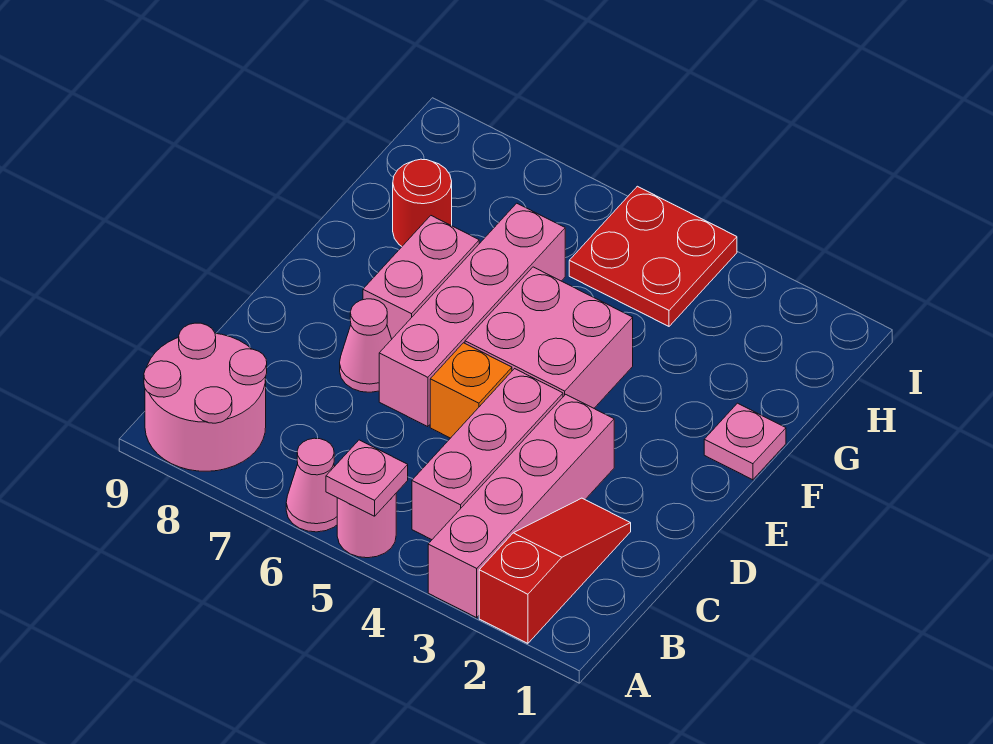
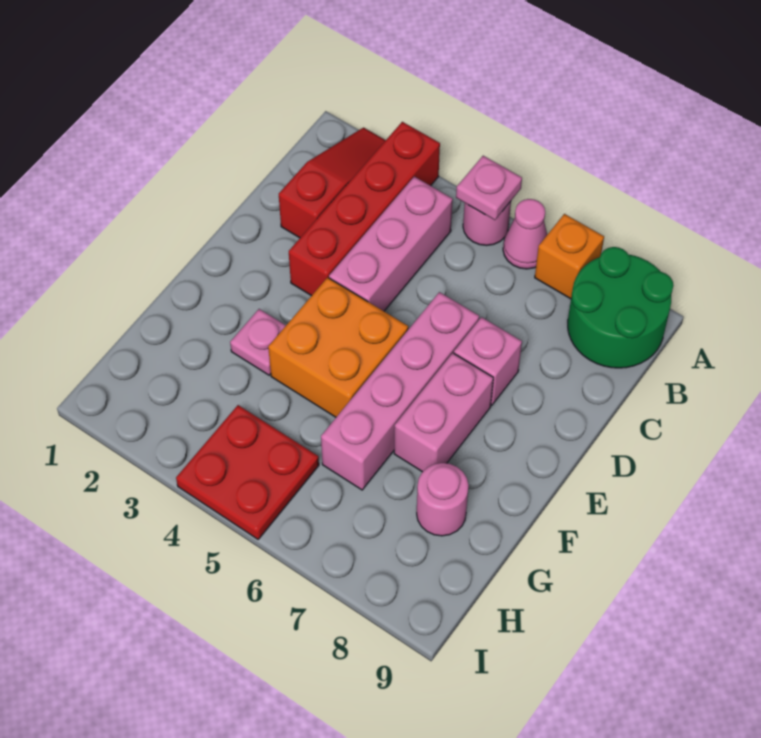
red slope A2:C2 level 1 top A -> red slope A2:C2 level 1 top C
pink brick A3:D3 level 1 -> red brick A3:D3 level 1
pink round brick A8:B9 level 1 -> green round brick A8:B9 level 1
orange brick D5 level 1 -> orange brick A7 level 1
pink cone D7 level 1 -> pink brick D7 level 1
pink brick E4:F5 level 1 -> orange brick E4:F5 level 1
pink plate F1 level 1 -> pink plate F3 level 1
red round brick G8 level 1 -> pink round brick G8 level 1

